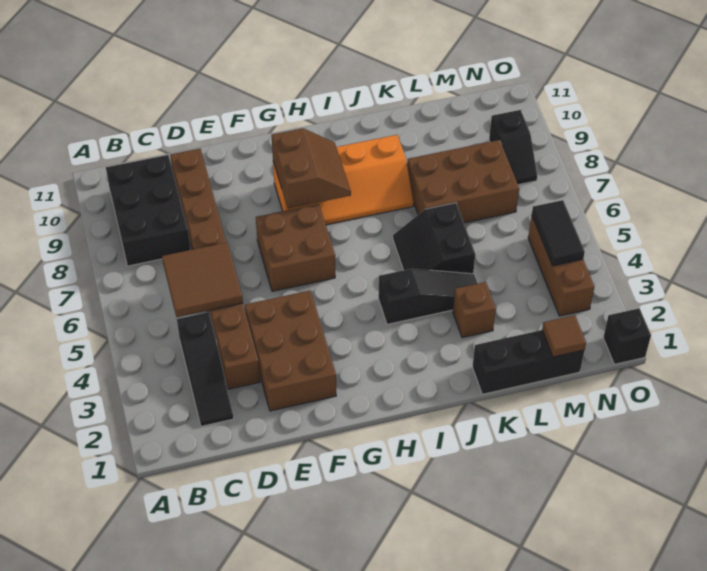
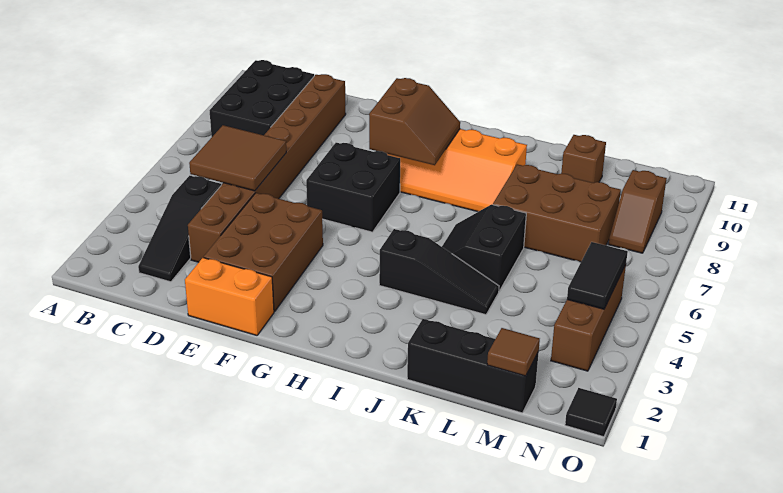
none -> orange brick E1:F1 level 1
brown brick F6:G7 level 1 -> black brick F6:G7 level 1
brown brick K3 level 1 -> brown brick L10 level 1
black slope N8:N9 level 1 top 9 -> brown slope N8:N9 level 1 top 9
black brick O1 level 1 -> black tile O1 level 1

